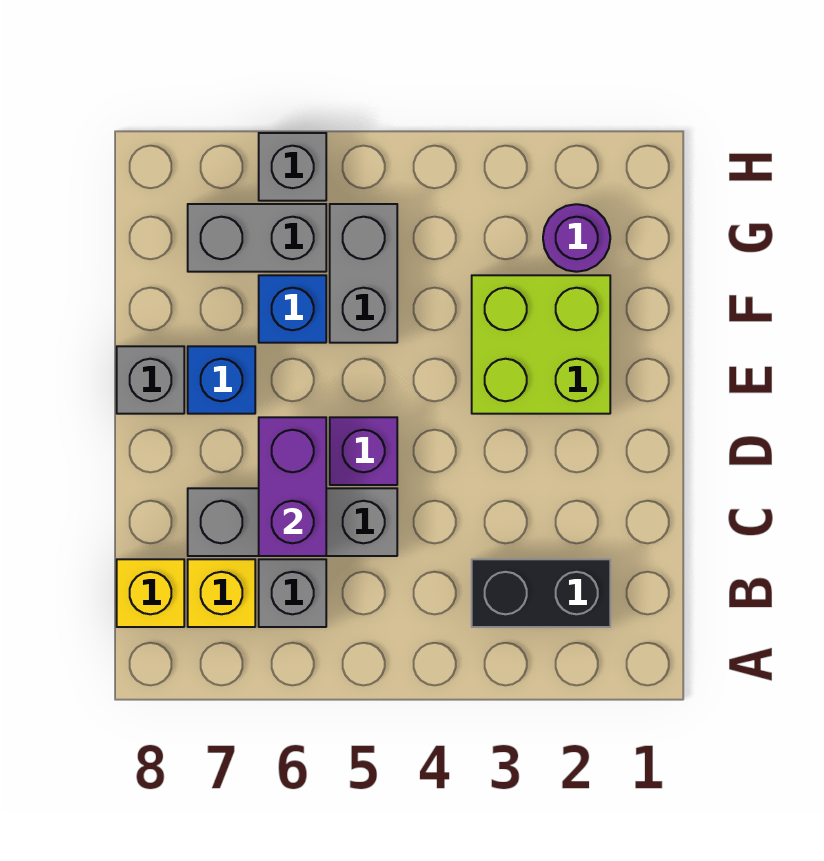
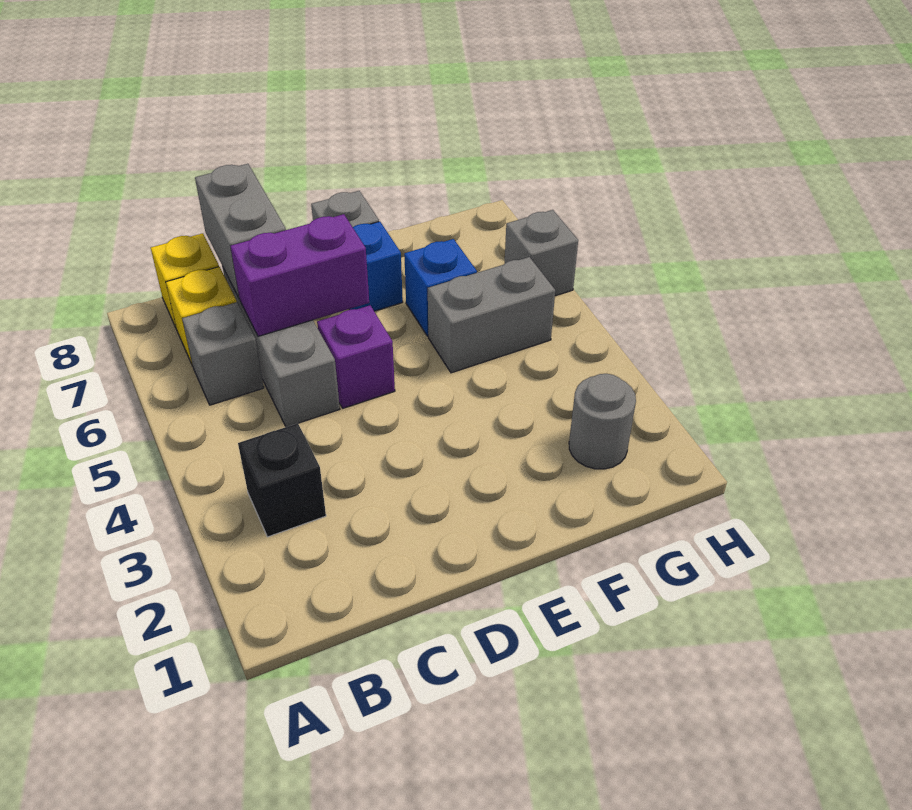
black brick B2:B3 level 1 -> black brick B3 level 1
lime brick E2:F3 level 1 -> none
purple round brick G2 level 1 -> grey round brick G2 level 1
grey brick G6:G7 level 1 -> grey brick C7:C8 level 2

